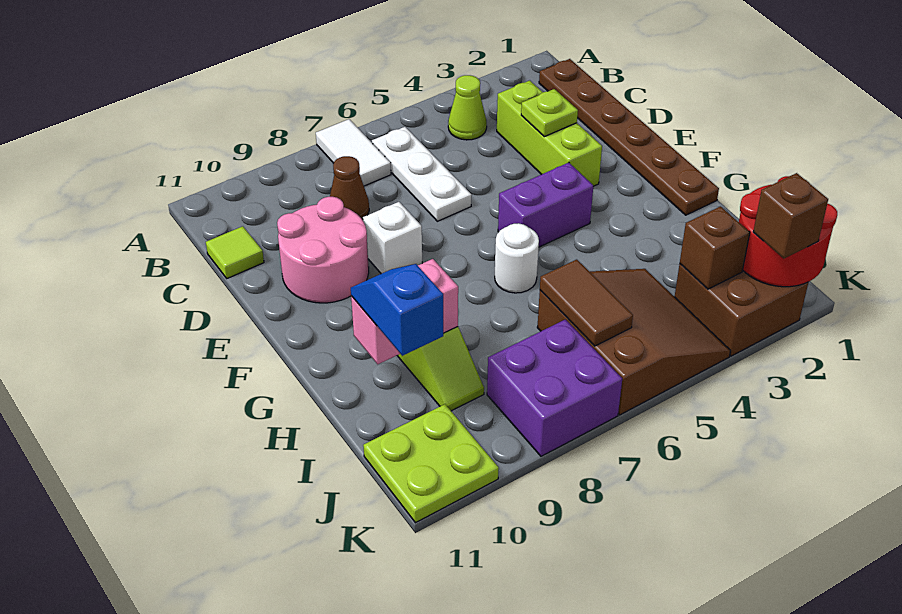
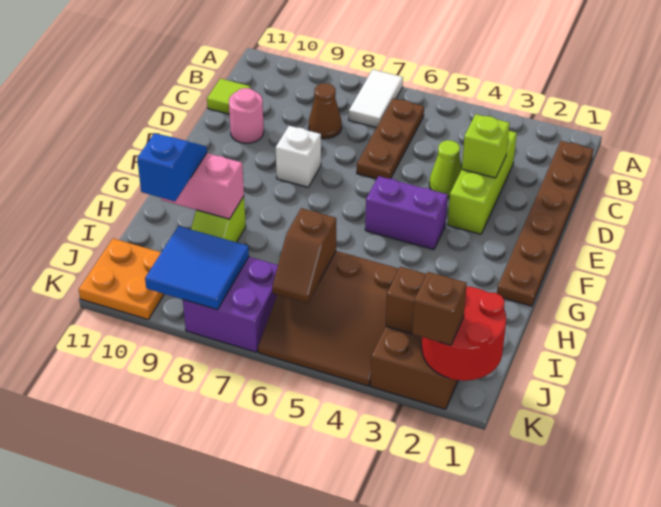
lime cone B4 level 1 -> lime cone D4 level 1
white plate B6:D6 level 1 -> brown plate B6:D6 level 1
lime plate D3 level 2 -> lime brick D3 level 2
pink round brick D9:E10 level 1 -> pink round brick D10 level 1
white round brick G6 level 1 -> none
brown slope I4:K6 level 1 top 6 -> brown slope I4:K6 level 1 top I
brown tile I6:J6 level 2 -> brown slope I6:J6 level 2 top I
none -> blue tile J8:K9 level 2
lime plate J10:K11 level 1 -> orange plate J10:K11 level 1

